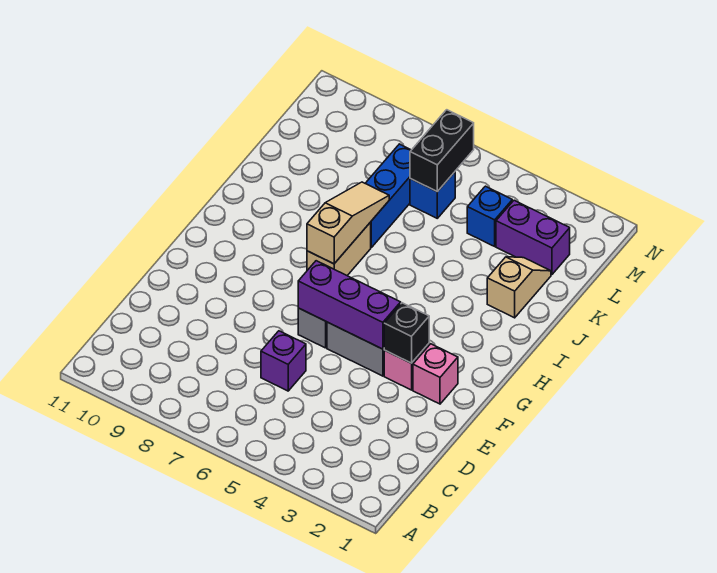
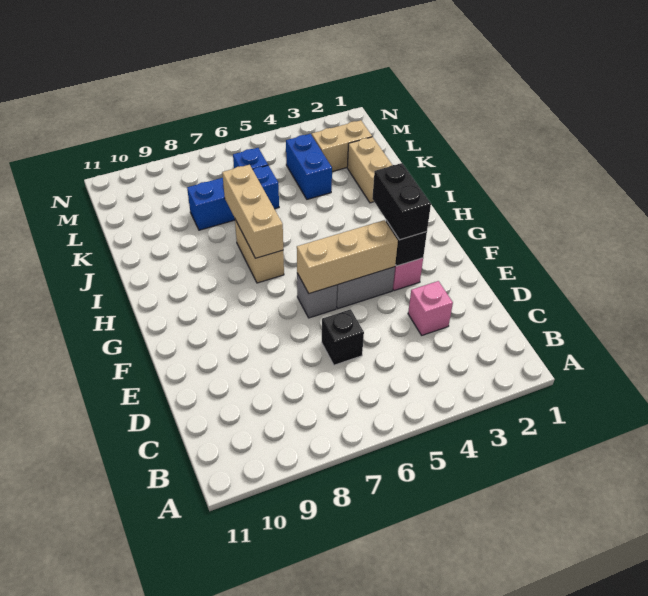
purple brick D6 level 1 -> black brick D6 level 1
pink brick F2 level 1 -> pink brick D3 level 1
purple brick F4:F6 level 2 -> tan brick F4:F6 level 2
tan slope H7:J7 level 2 top H -> tan brick H7:J7 level 2
tan slope J2:K2 level 1 top J -> tan brick J2:K2 level 1
blue brick J7:L7 level 1 -> blue brick K6:K8 level 1
purple brick L2:L3 level 1 -> tan brick L2:L3 level 1
blue brick L4 level 1 -> blue brick K4:L4 level 1
black brick L6:M6 level 2 -> black brick F3:G3 level 3

